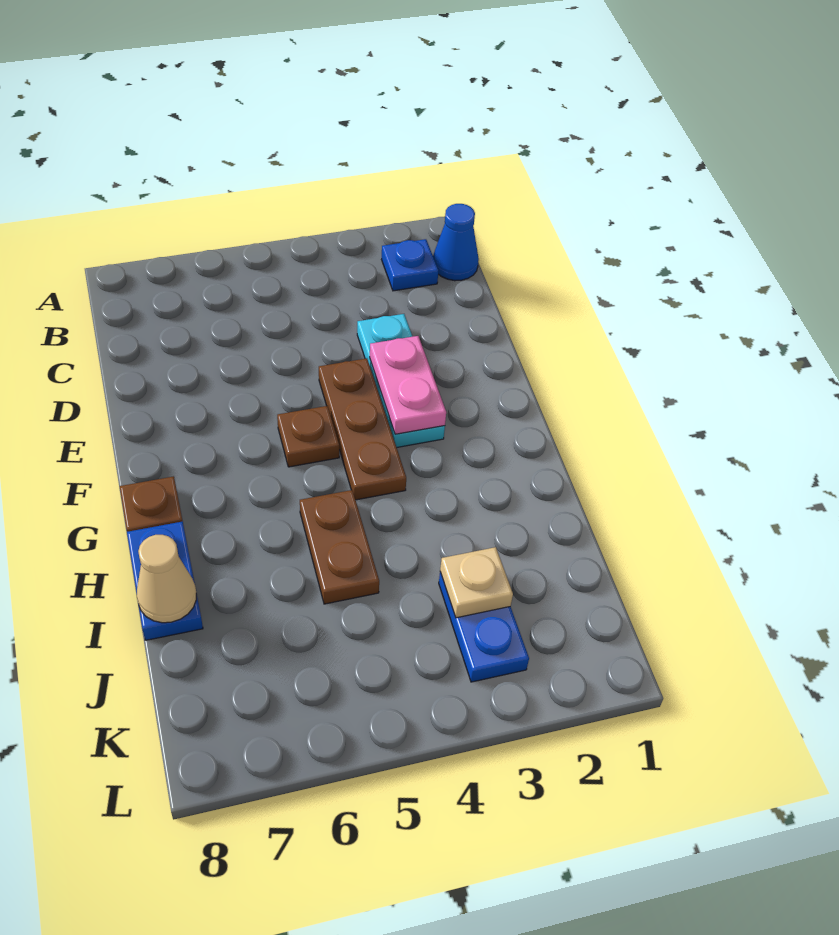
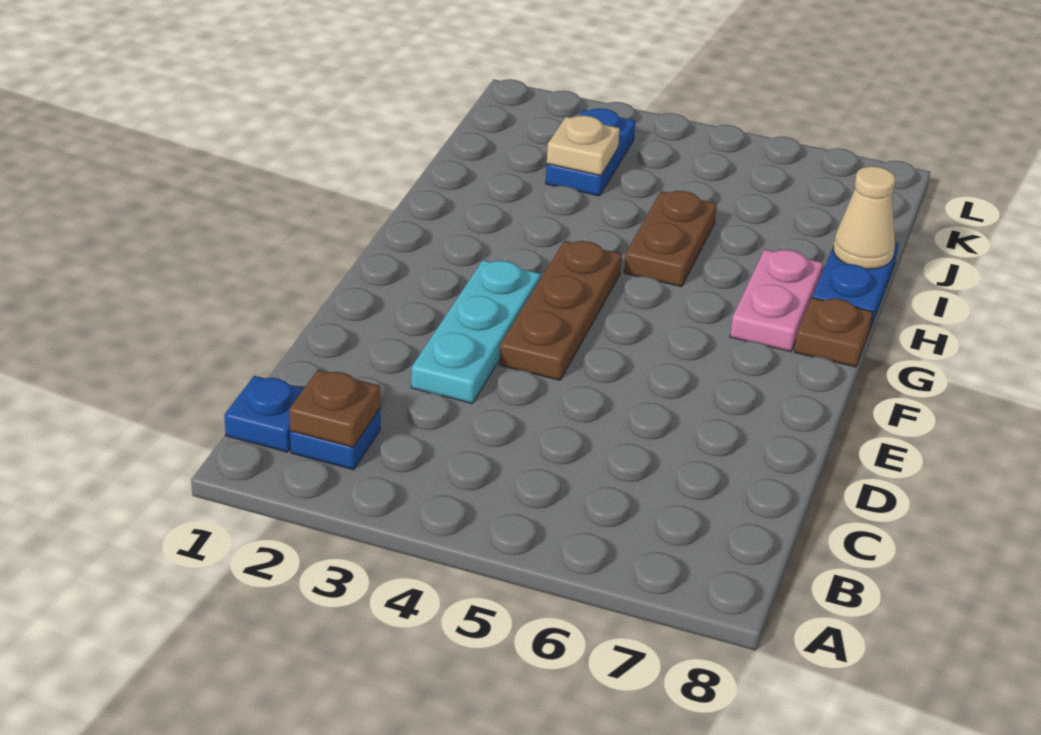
blue cone B1 level 1 -> blue plate B1 level 1
pink plate E3:F3 level 2 -> pink plate G7:H7 level 1
brown plate F5 level 1 -> brown plate B2 level 2

